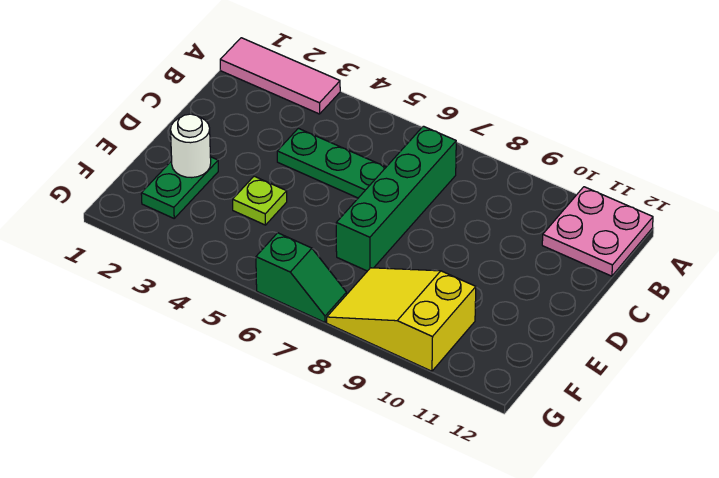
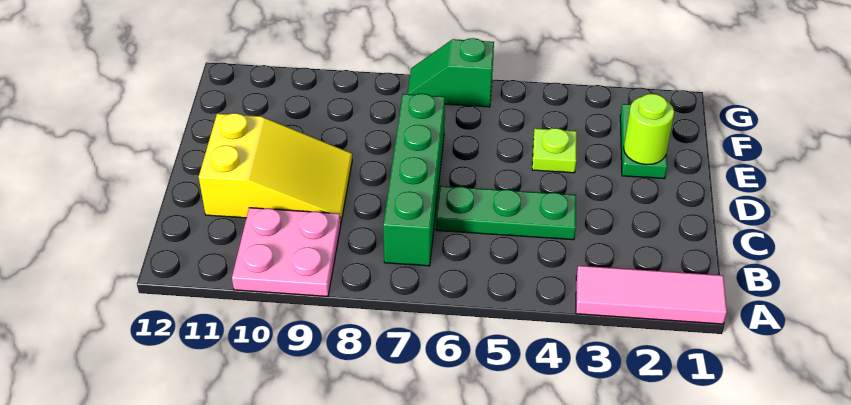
pink plate A11:B12 level 1 -> pink plate A9:B10 level 1
white round brick E2 level 2 -> lime round brick E2 level 2
yellow slope F8:G10 level 1 top 10 -> yellow slope C9:D11 level 1 top 11

